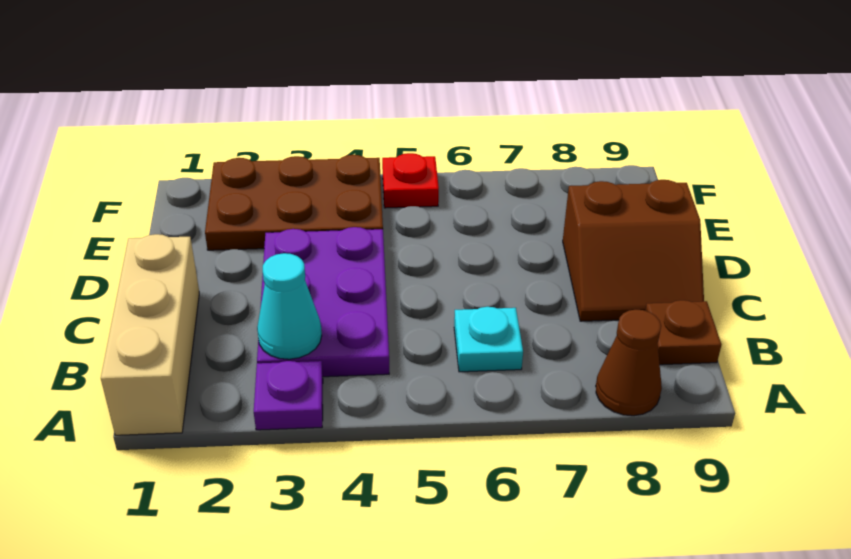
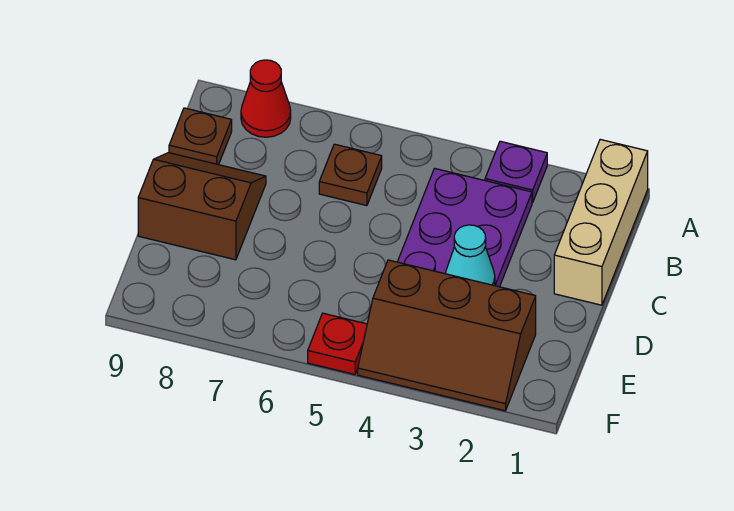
brown cone A8 level 1 -> red cone A8 level 1
cyan cone B3 level 2 -> cyan cone D3 level 2
cyan plate B6 level 1 -> brown plate B6 level 1
brown plate E2:F4 level 1 -> brown slope E2:F4 level 1 top E

